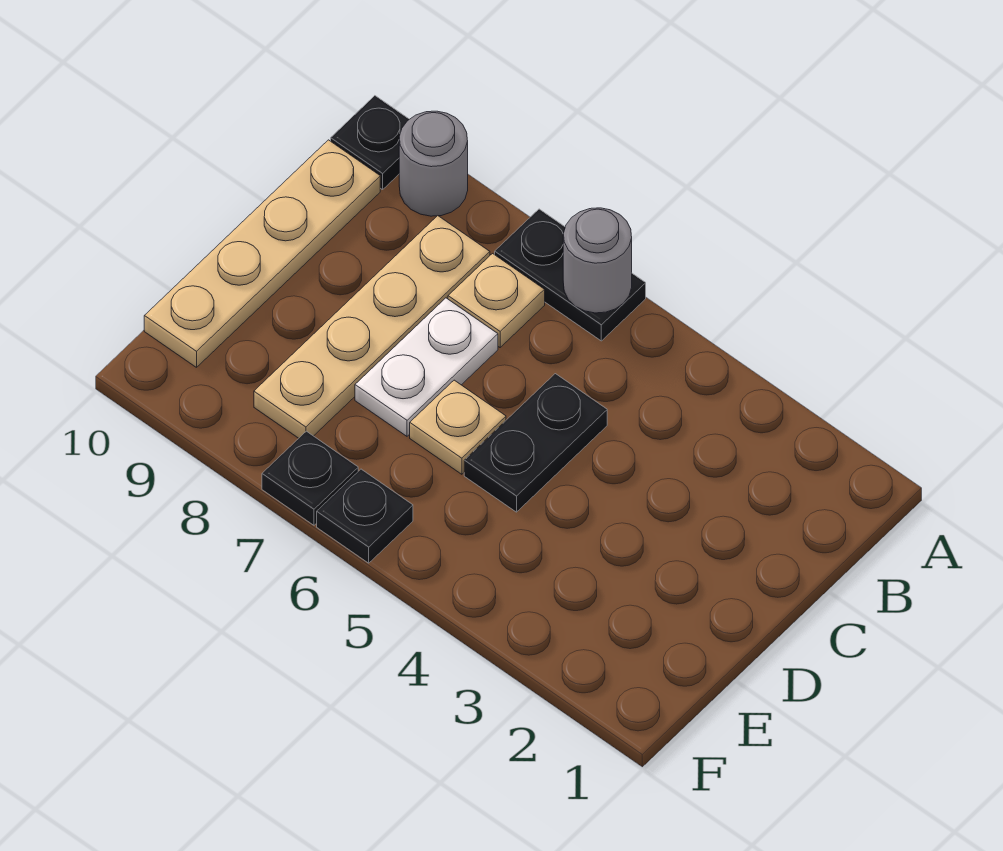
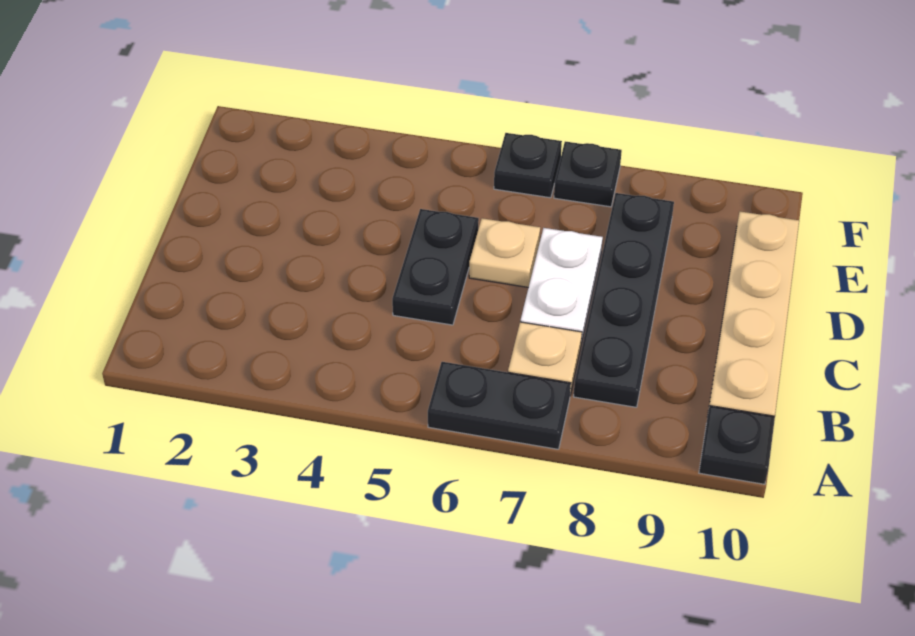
grey round brick A6 level 2 -> none
grey round brick A9 level 1 -> none
tan plate B8:E8 level 1 -> black plate B8:E8 level 1

